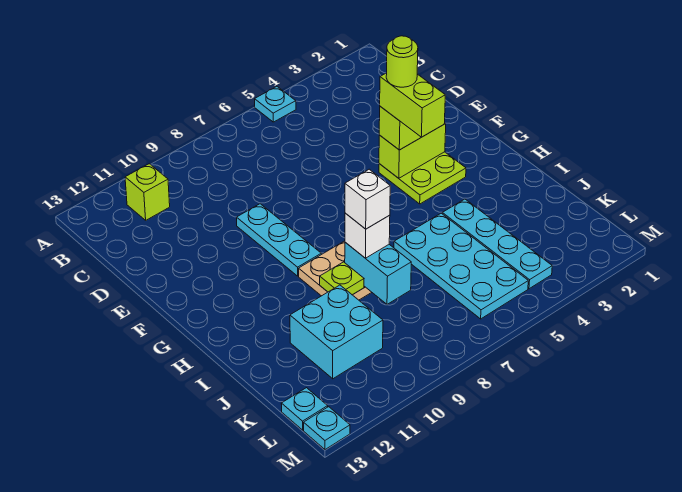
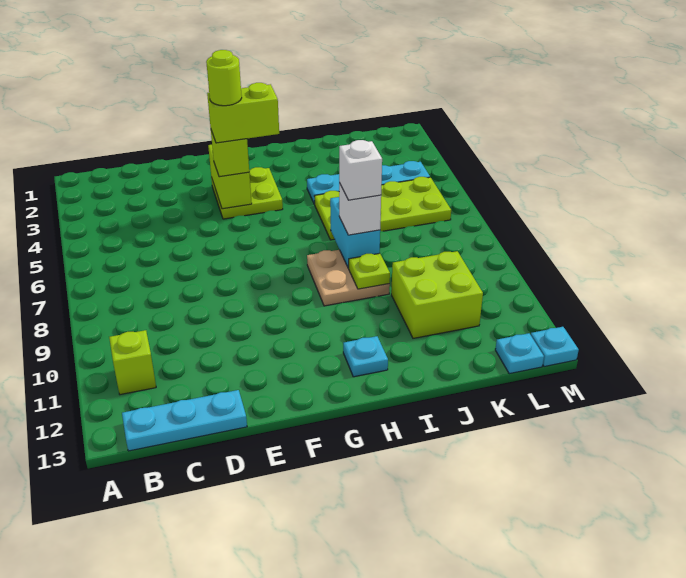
cyan plate A5 level 1 -> cyan plate H12 level 1
cyan plate E9:G9 level 1 -> cyan plate B13:D13 level 1
cyan plate I5:L6 level 1 -> lime plate I5:L6 level 1
cyan brick I8:J8 level 2 -> cyan brick I7:I8 level 2
cyan brick J10:K11 level 1 -> lime brick J10:K11 level 1

